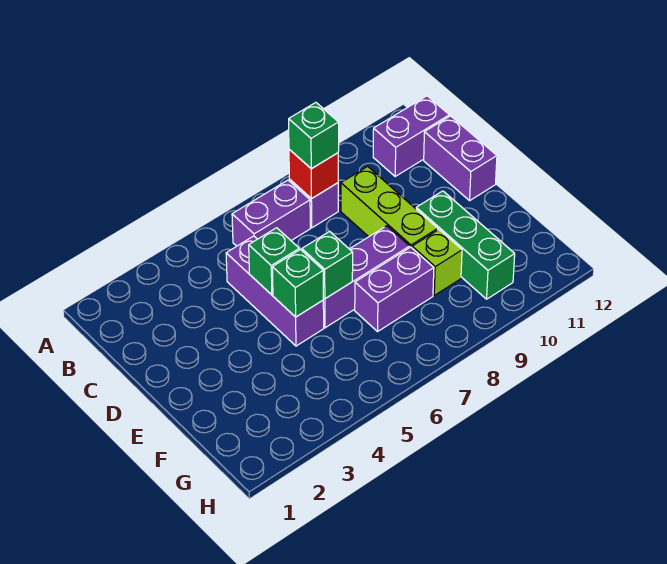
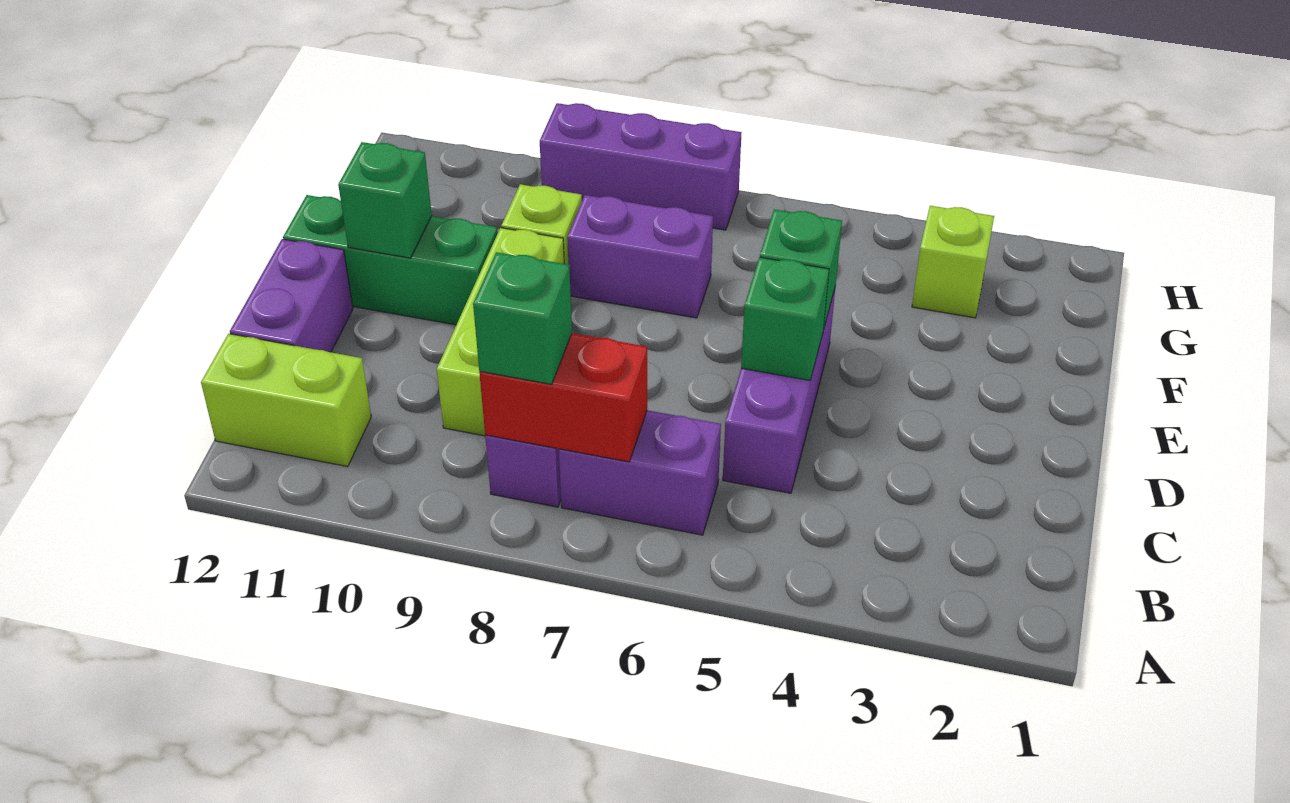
red brick B8 level 2 -> red brick B7:B8 level 2
purple brick B11:B12 level 1 -> lime brick B11:B12 level 1
purple brick E6:E8 level 1 -> purple brick H7:H9 level 1
green brick E6 level 2 -> green brick E11 level 2
green brick E10:G10 level 1 -> green brick E10:E12 level 1
none -> lime brick G3 level 1

